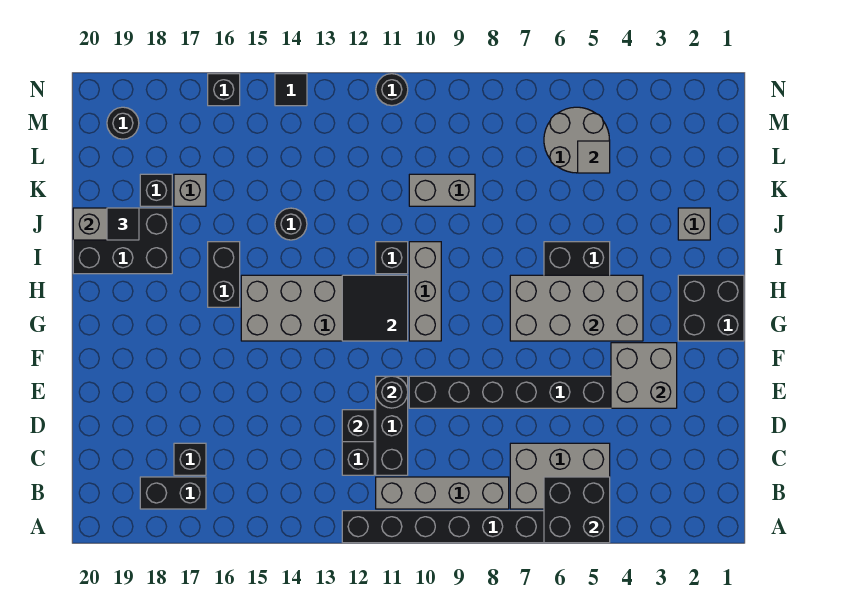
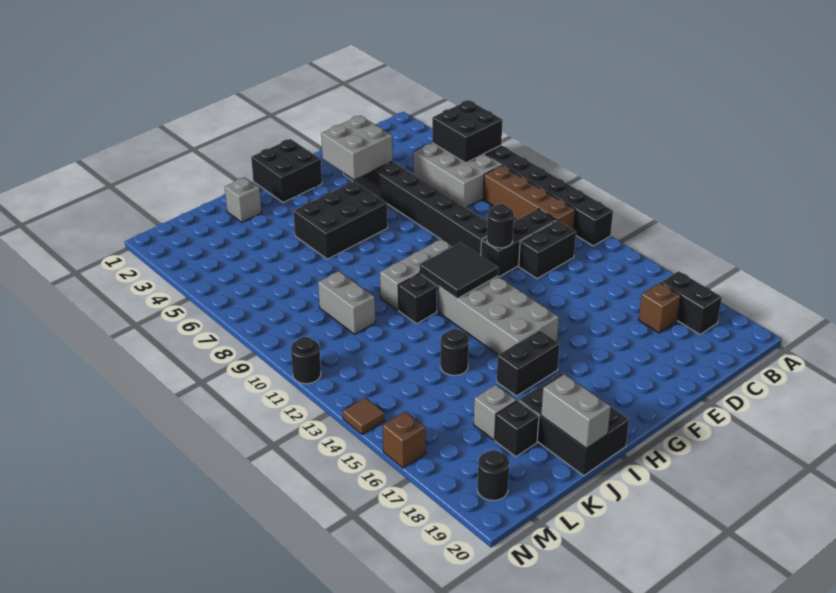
grey brick B8:B11 level 1 -> brown brick B8:B11 level 1
black brick C17 level 1 -> brown brick C17 level 1
black brick D12 level 2 -> none
grey brick G4:H7 level 2 -> none
black tile J19 level 3 -> none
grey round brick L5:M6 level 1 -> none
grey tile L5 level 2 -> none
black tile N14 level 1 -> brown tile N14 level 1
black brick N16 level 1 -> brown brick N16 level 1

